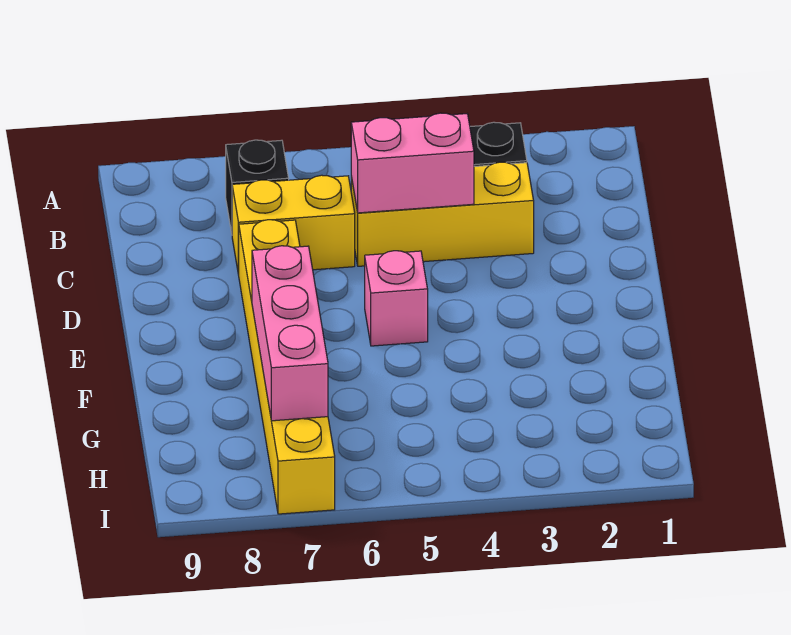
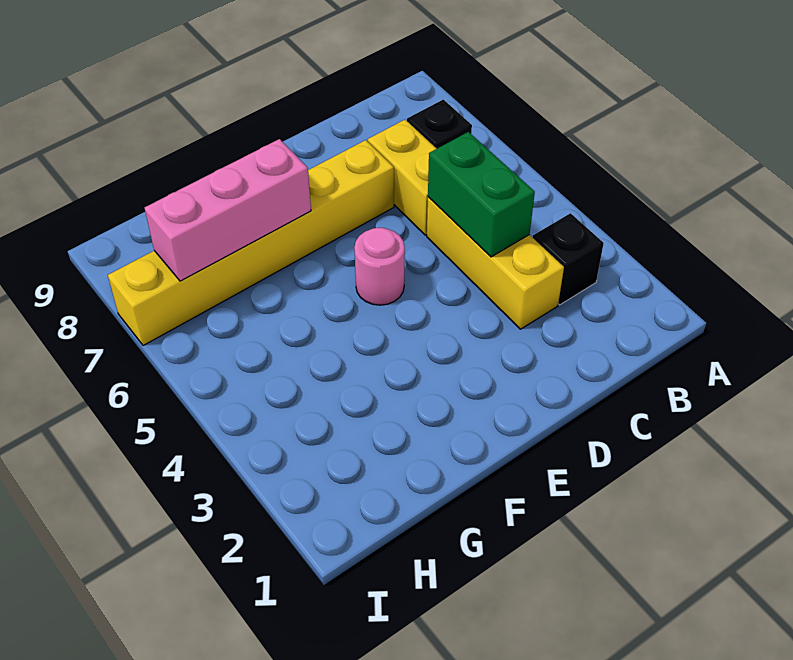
pink brick C4:C5 level 2 -> green brick C4:C5 level 2
pink brick E5 level 1 -> pink round brick E5 level 1

